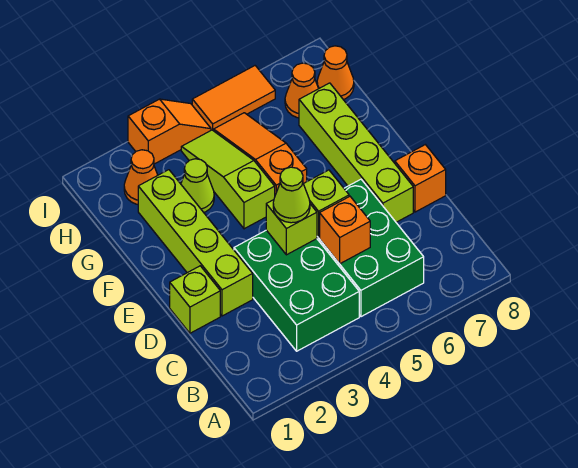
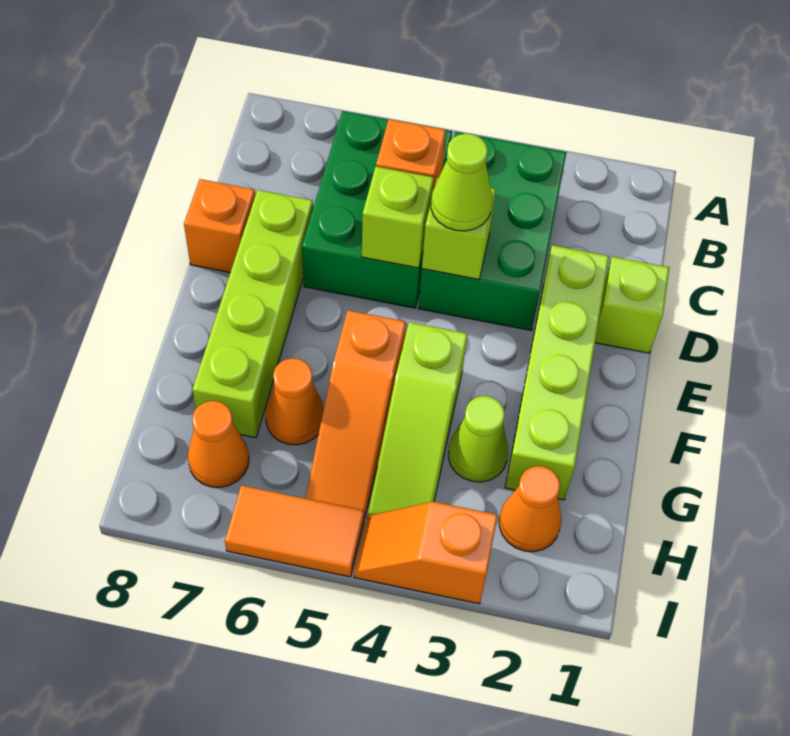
orange cone H8 level 1 -> orange cone G6 level 1

